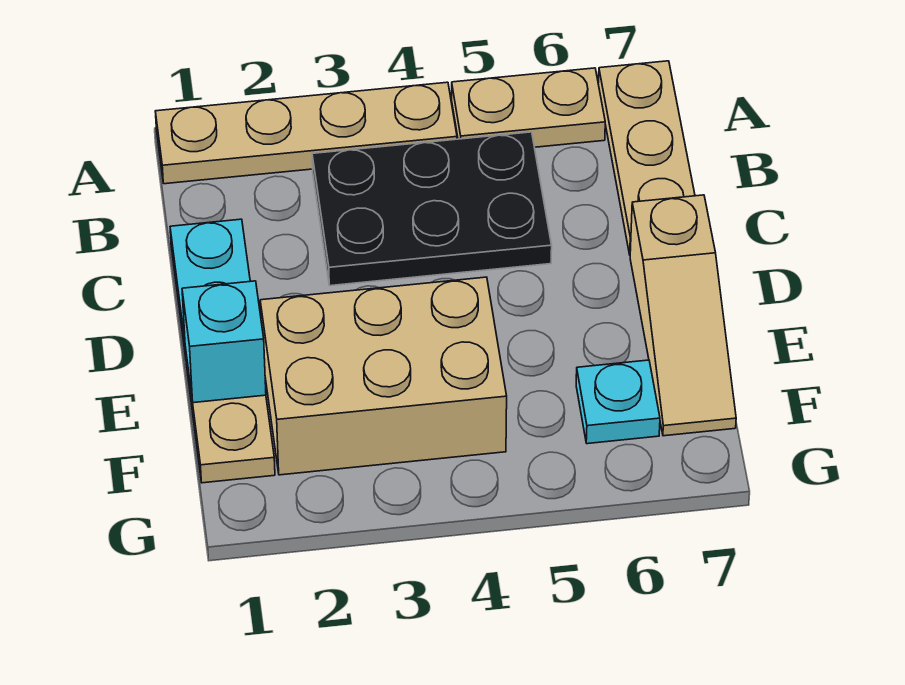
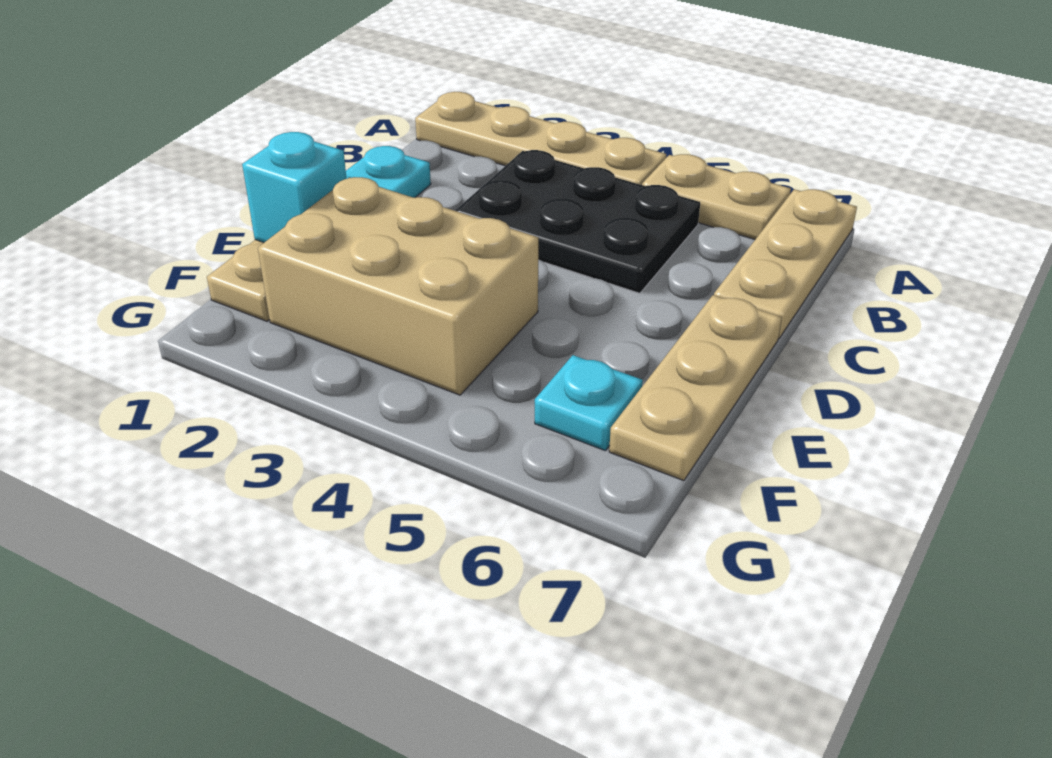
tan slope D7:F7 level 1 top D -> tan plate D7:F7 level 1

